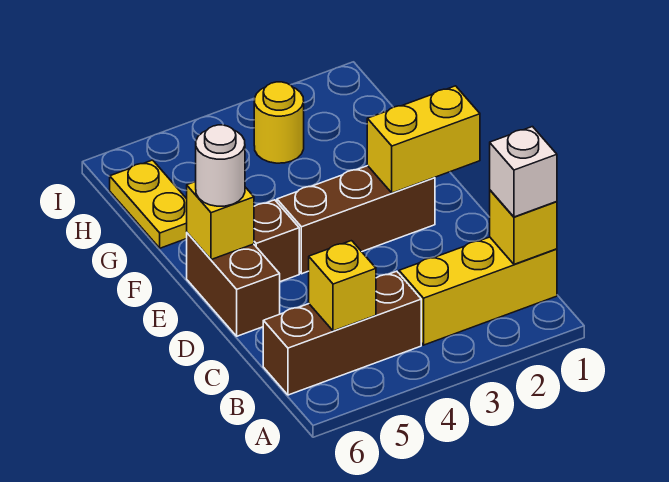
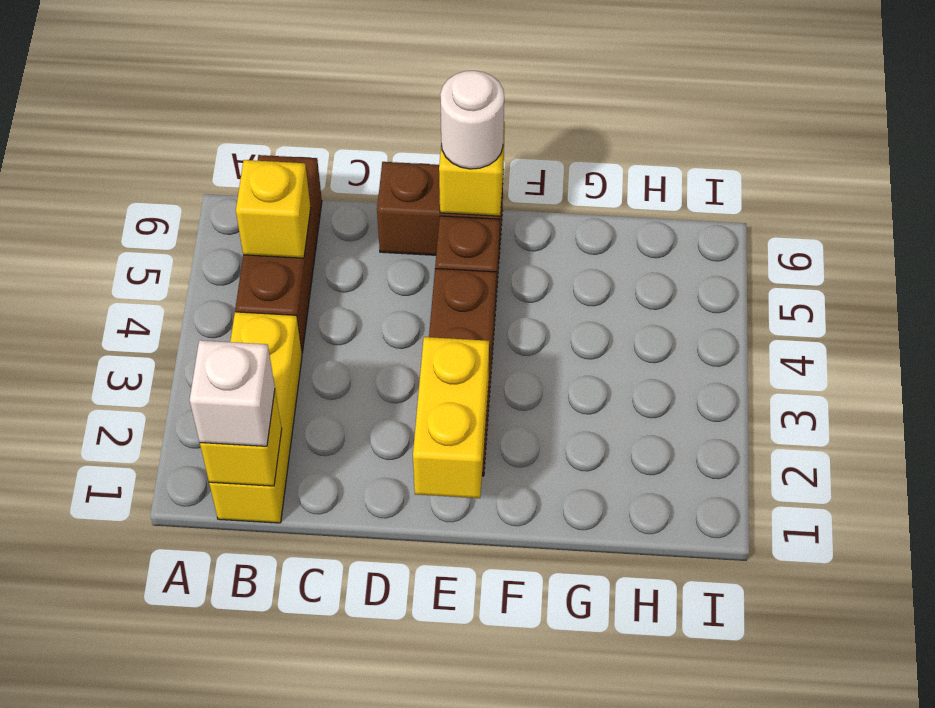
yellow plate G6:H6 level 1 -> none
yellow round brick H3 level 1 -> none

